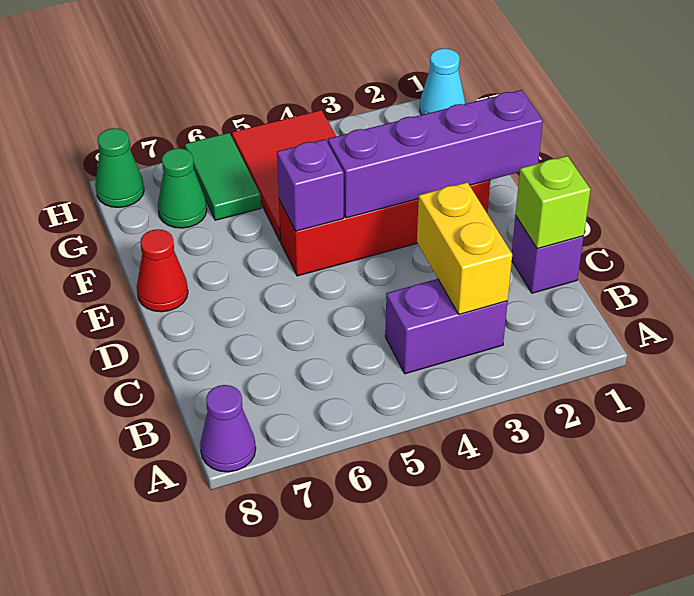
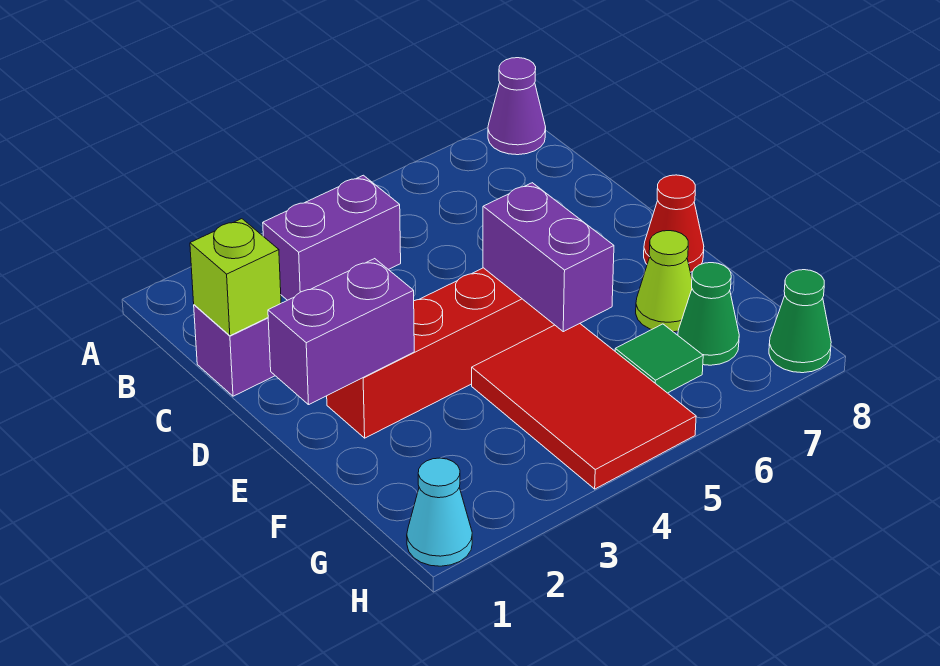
yellow brick B3:C3 level 2 -> none
purple brick E1:E4 level 2 -> purple brick E1:E2 level 2
purple brick E5 level 2 -> purple brick E5:F5 level 2
none -> lime cone F7 level 1
green tile G6:H6 level 1 -> green tile G6 level 1

